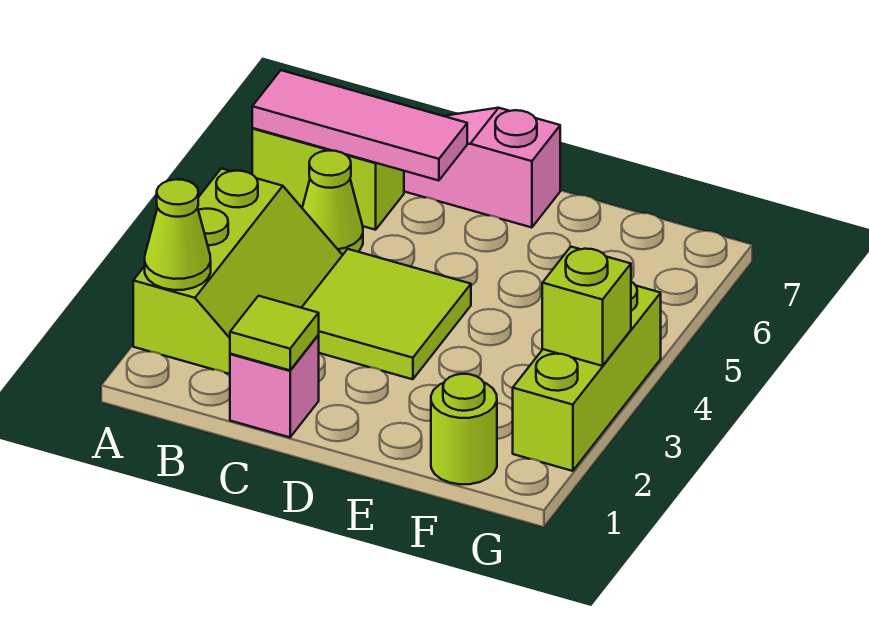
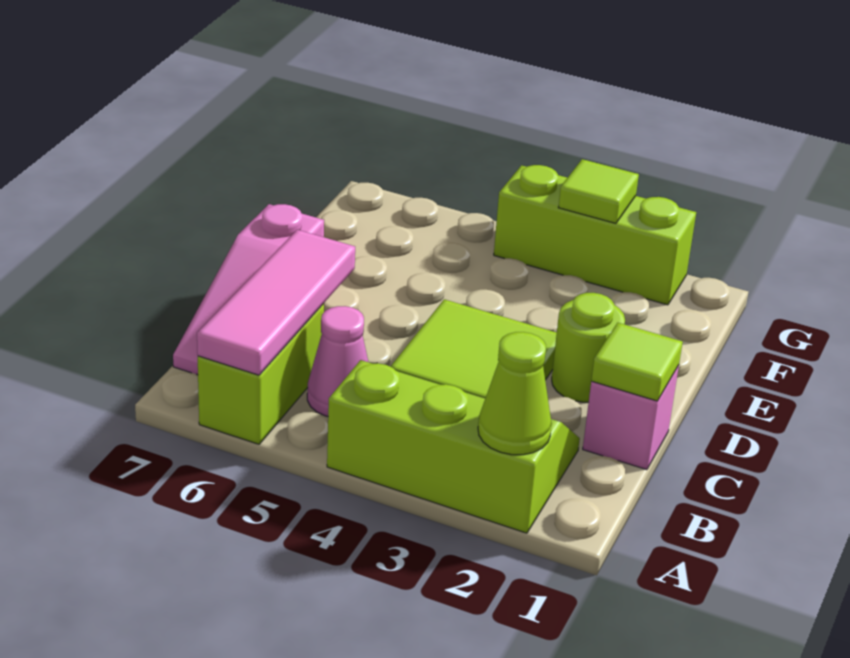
lime cone B5 level 1 -> pink cone B5 level 1
lime round brick F1 level 1 -> lime round brick D2 level 1
lime brick G3 level 2 -> lime tile G3 level 2

